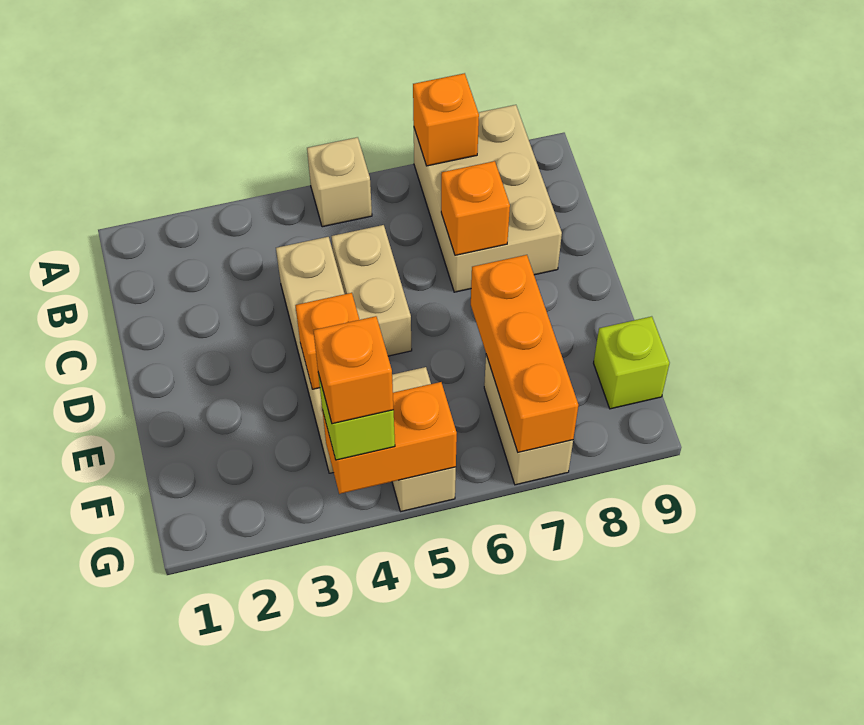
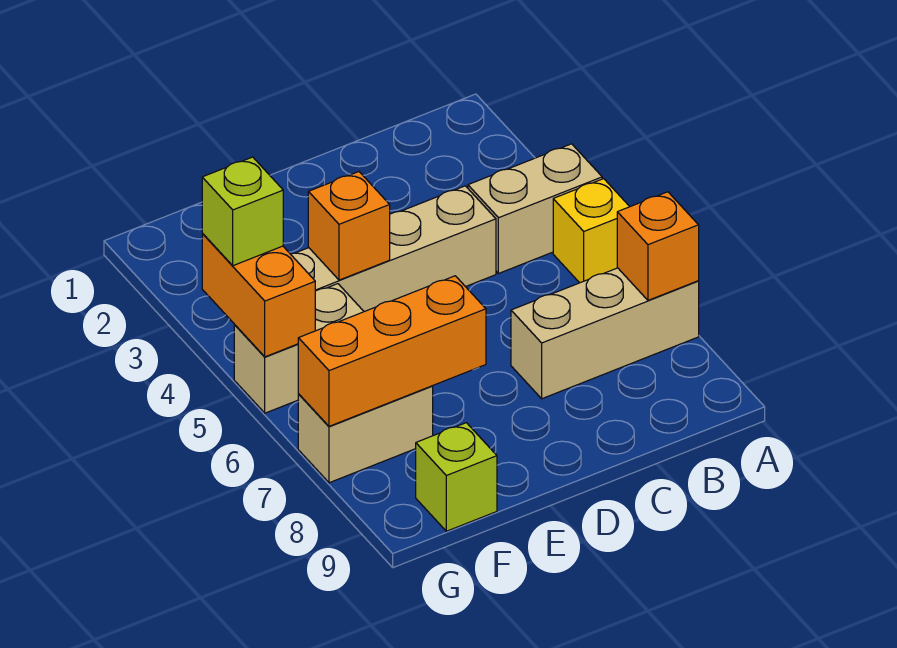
tan brick A5 level 1 -> yellow brick A5 level 1
tan brick A7:C8 level 1 -> tan brick A7:C7 level 1
tan brick C5:D5 level 1 -> tan brick A4:B4 level 1
orange brick C7 level 2 -> none
orange brick G4 level 4 -> none

